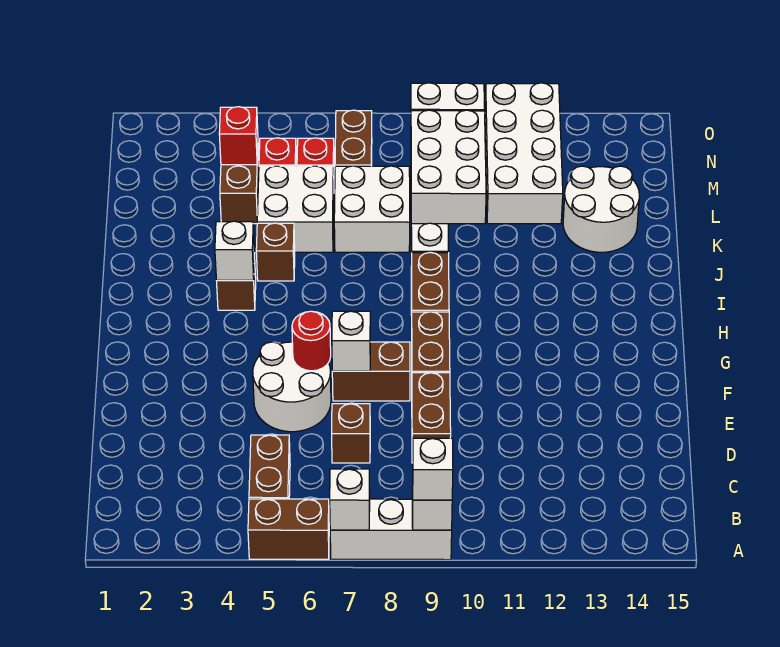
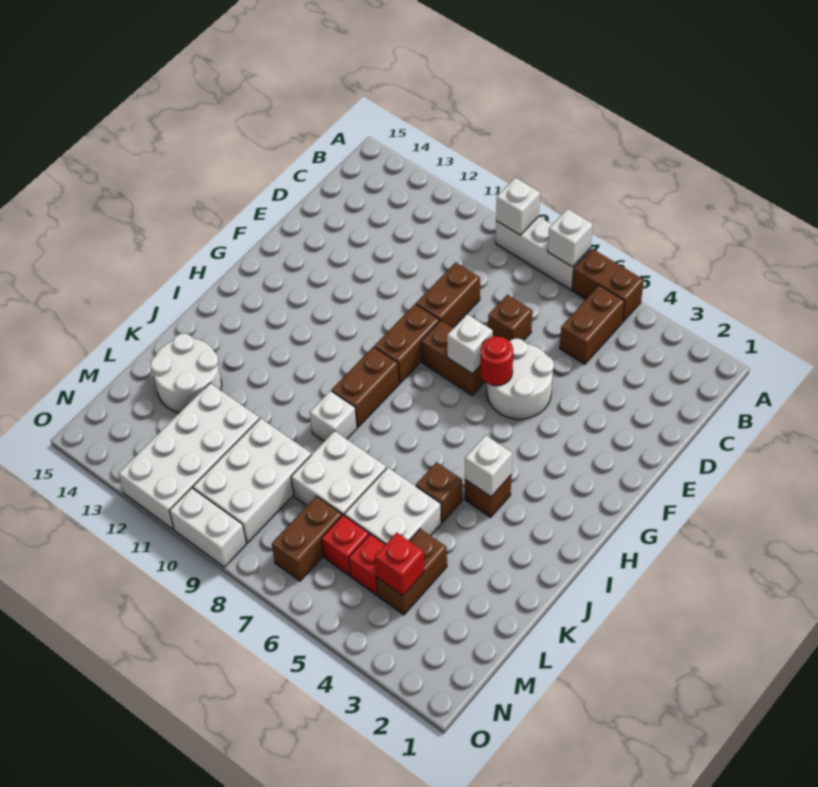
white brick A9 level 3 -> none

